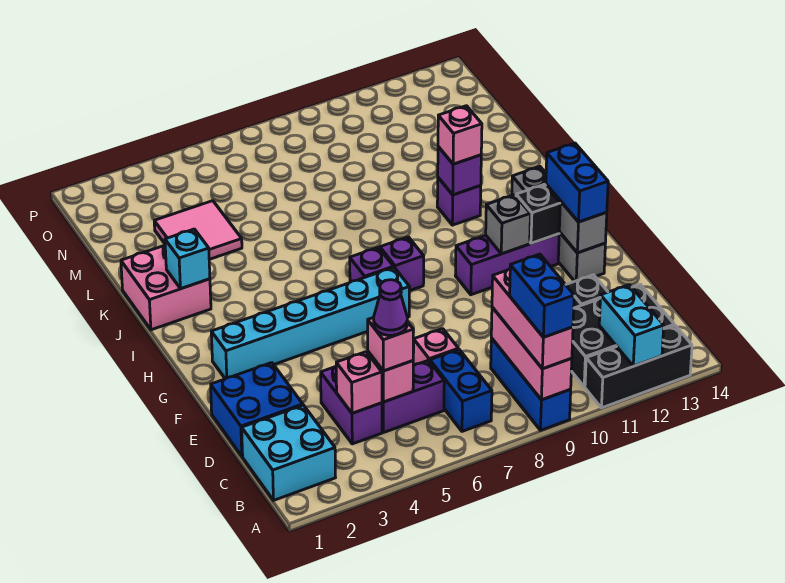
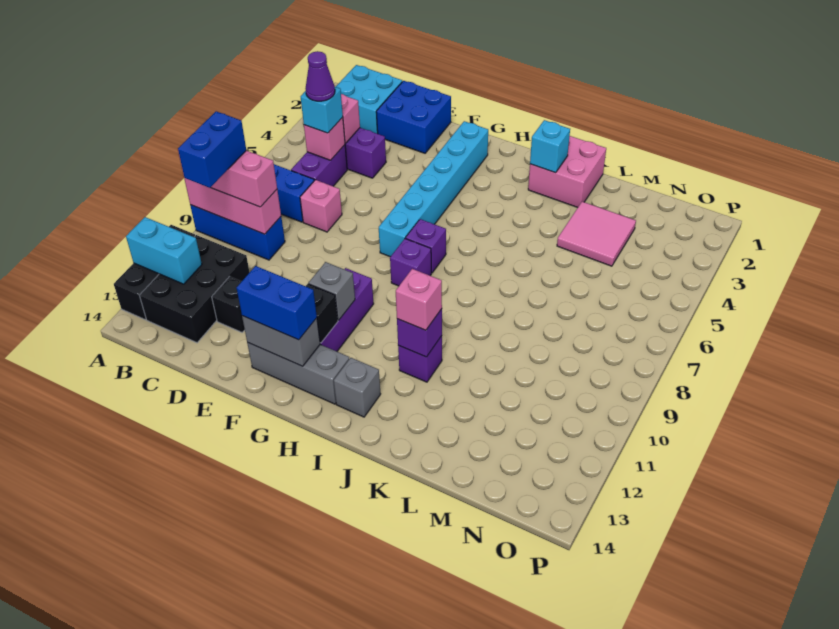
blue brick A9:B9 level 4 -> blue brick B9:B10 level 4
pink brick C5 level 3 -> cyan brick C5 level 3

